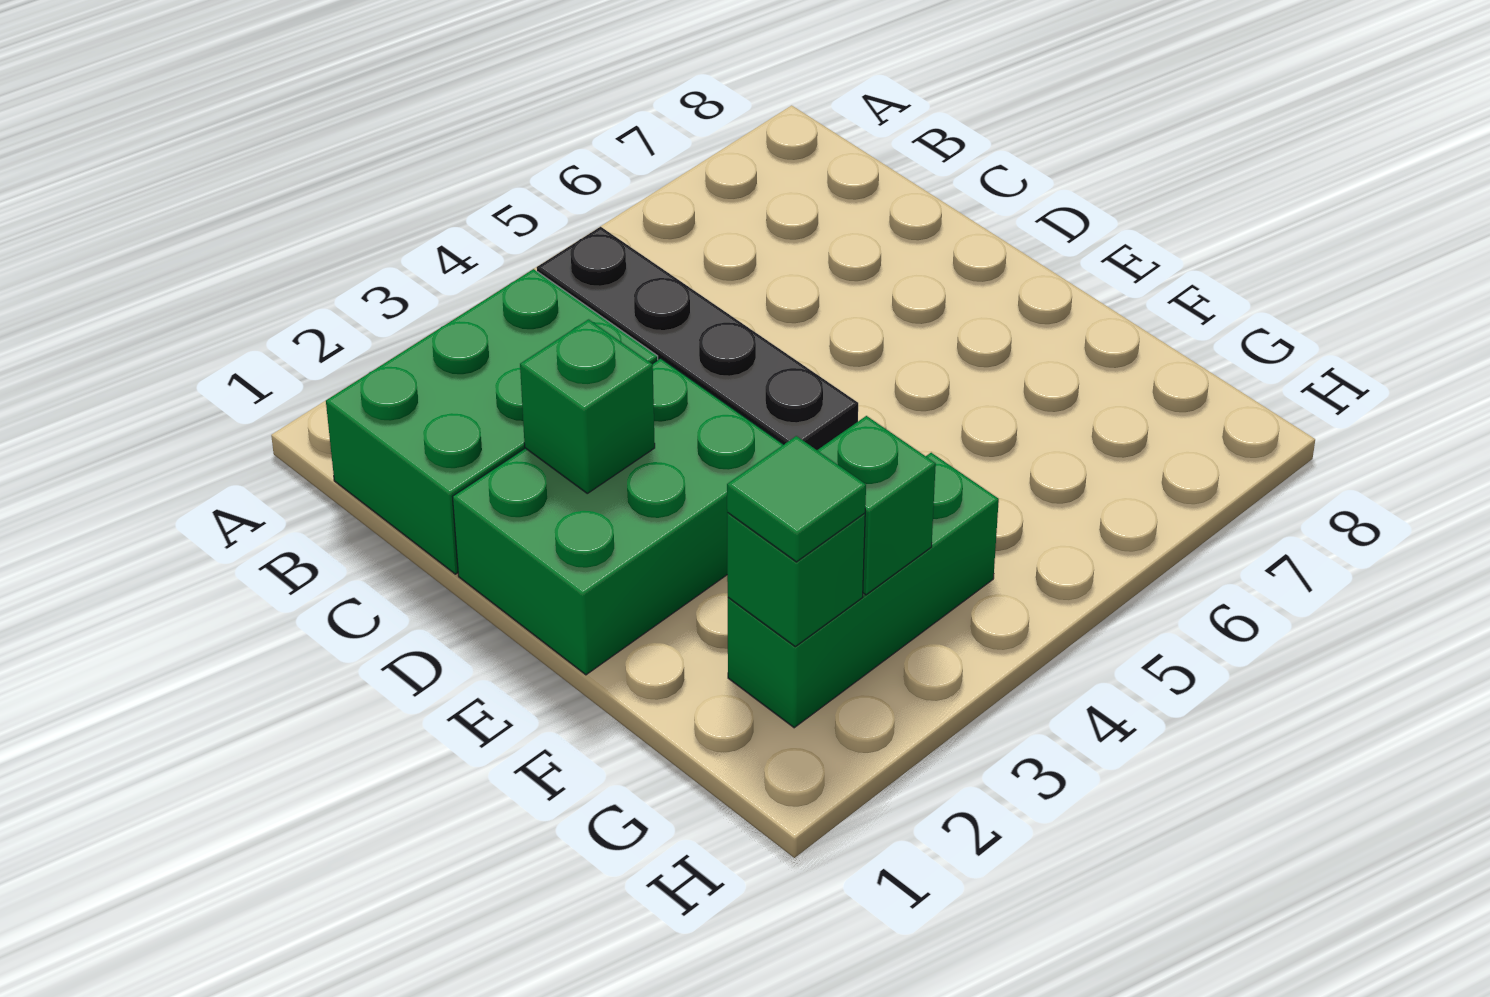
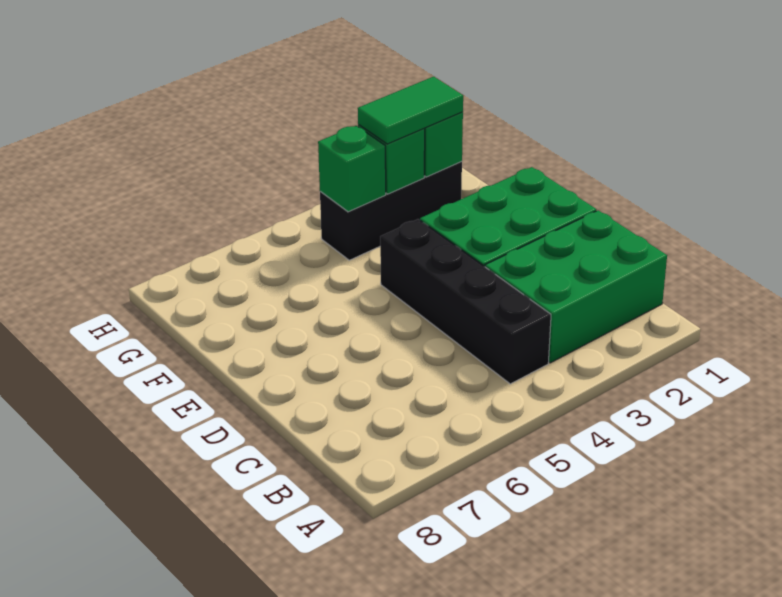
green brick D2 level 2 -> green brick G4 level 2
green brick G2:G4 level 1 -> black brick G2:G4 level 1
green tile G2 level 3 -> green tile G2:G3 level 3

